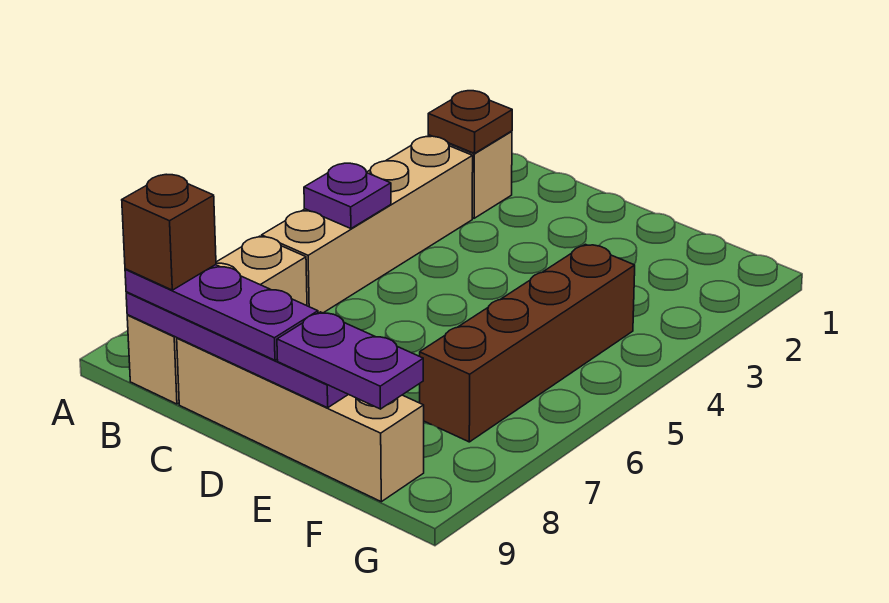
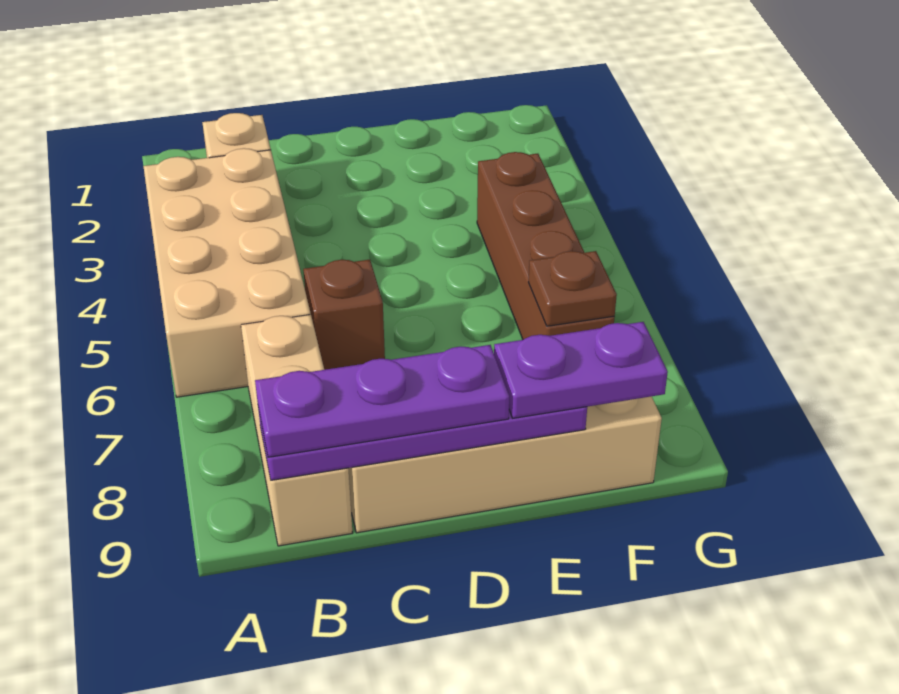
brown plate B2 level 2 -> brown plate F7 level 2
tan brick B3:B6 level 1 -> tan brick A3:B6 level 1
purple plate B5 level 2 -> none
brown brick B9 level 4 -> brown brick C6 level 1

